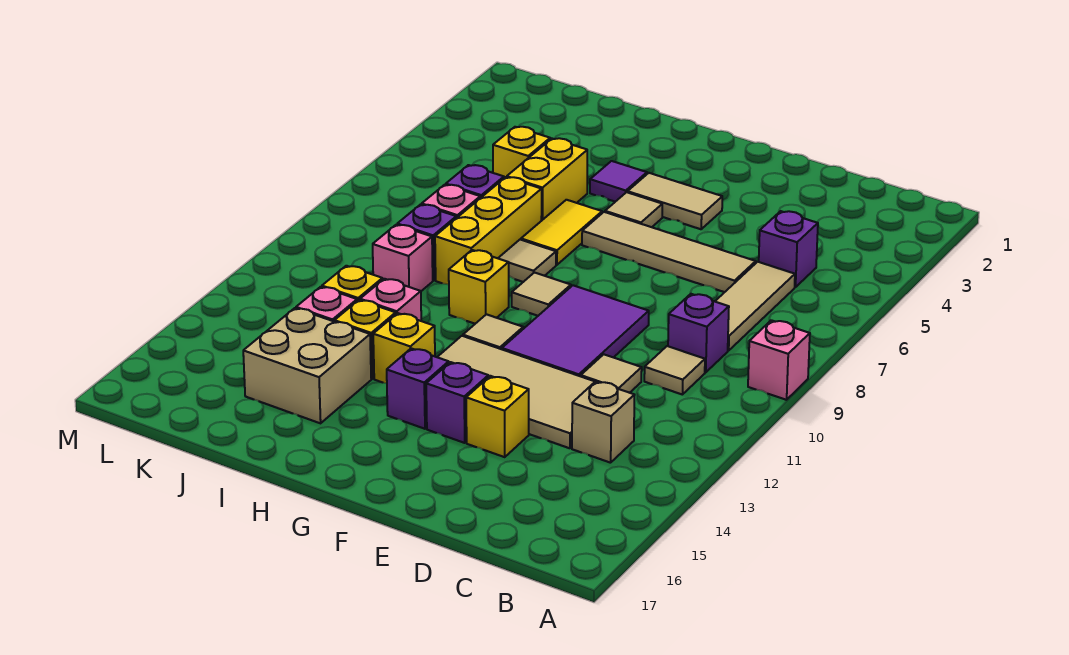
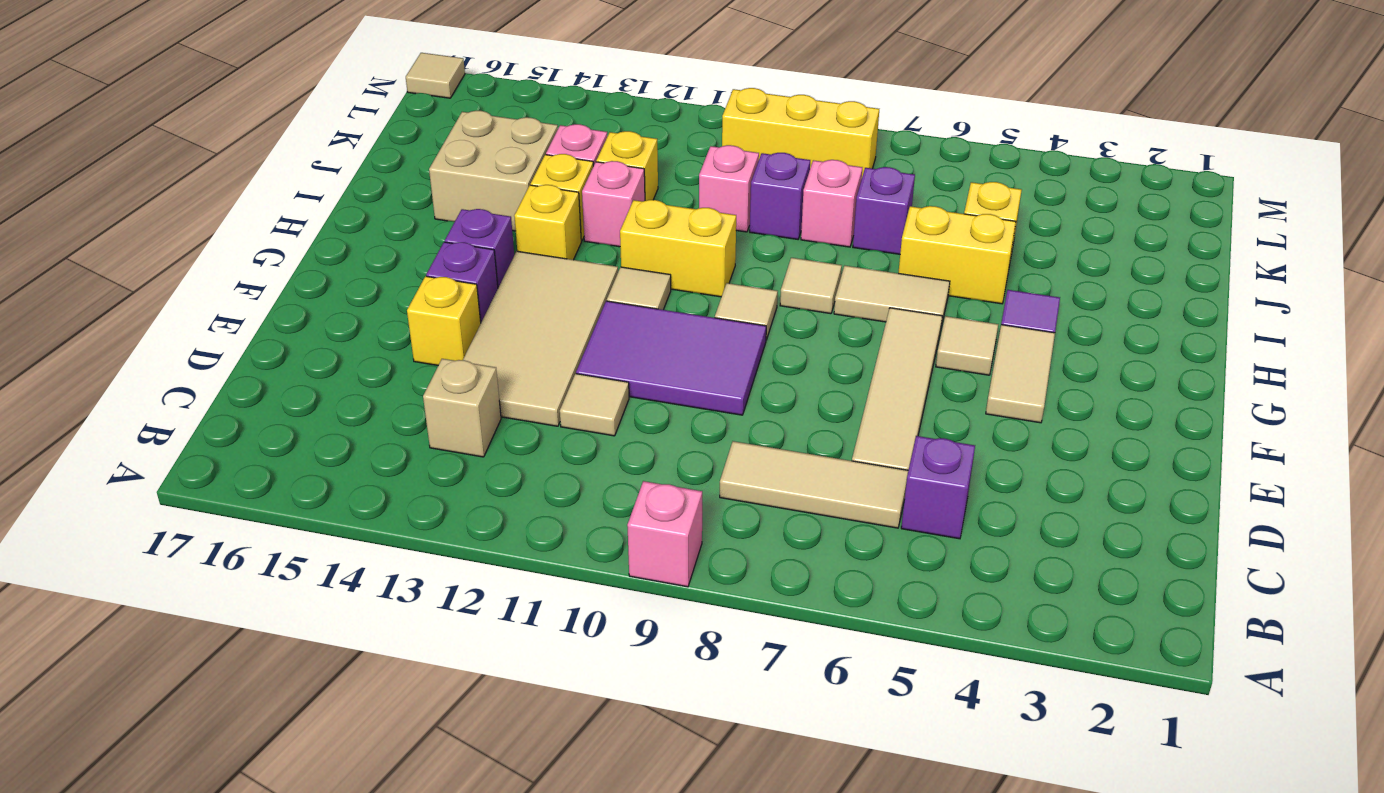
purple brick C9 level 1 -> none
tan tile C10 level 1 -> tan tile M17 level 1
yellow tile H6:H7 level 1 -> tan tile H6:H7 level 1
yellow brick H10 level 1 -> yellow brick H10:H11 level 1
yellow brick I7:I9 level 1 -> yellow brick L8:L10 level 1

